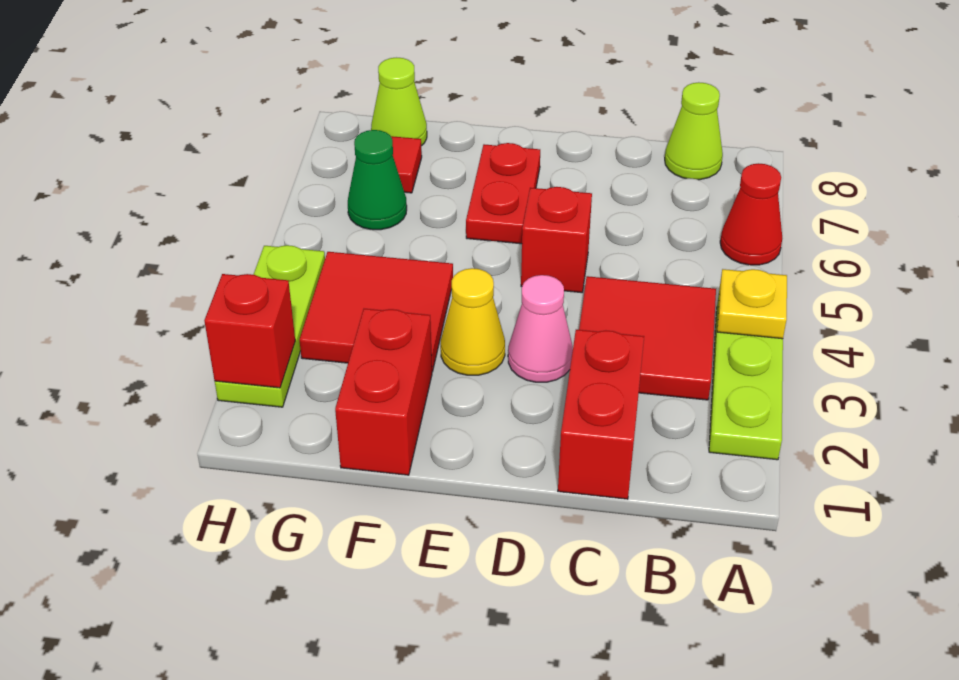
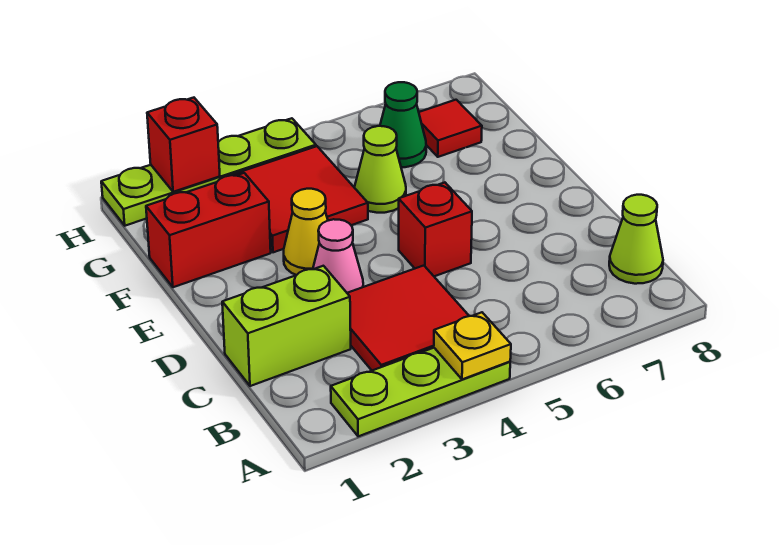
red cone A6 level 1 -> none
red brick C1:C2 level 1 -> lime brick C1:C2 level 1
red plate E6:E7 level 1 -> none
lime cone G8 level 1 -> lime cone F5 level 1
lime plate H2:H4 level 1 -> lime plate H1:H4 level 1

